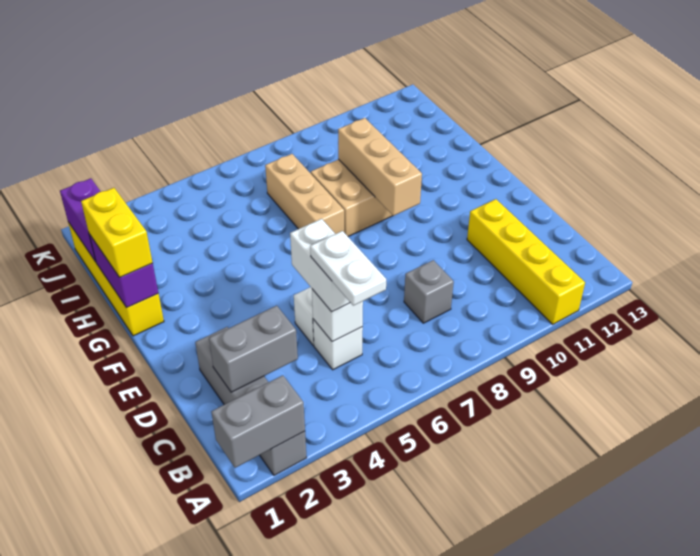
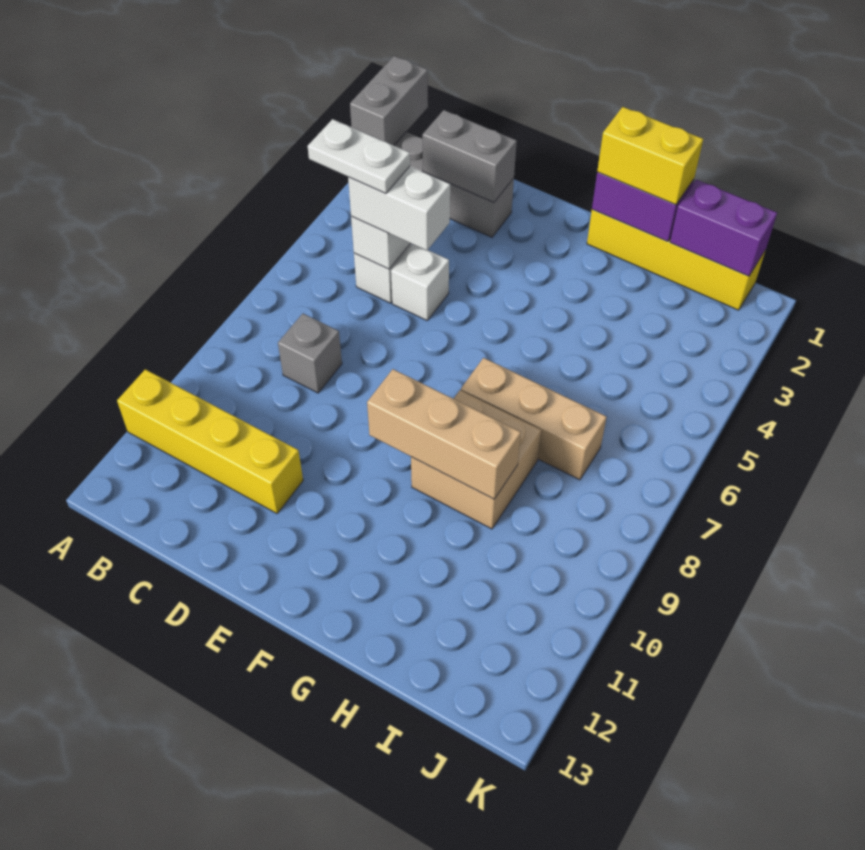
grey brick C2:C3 level 2 -> grey brick C2:D2 level 2

